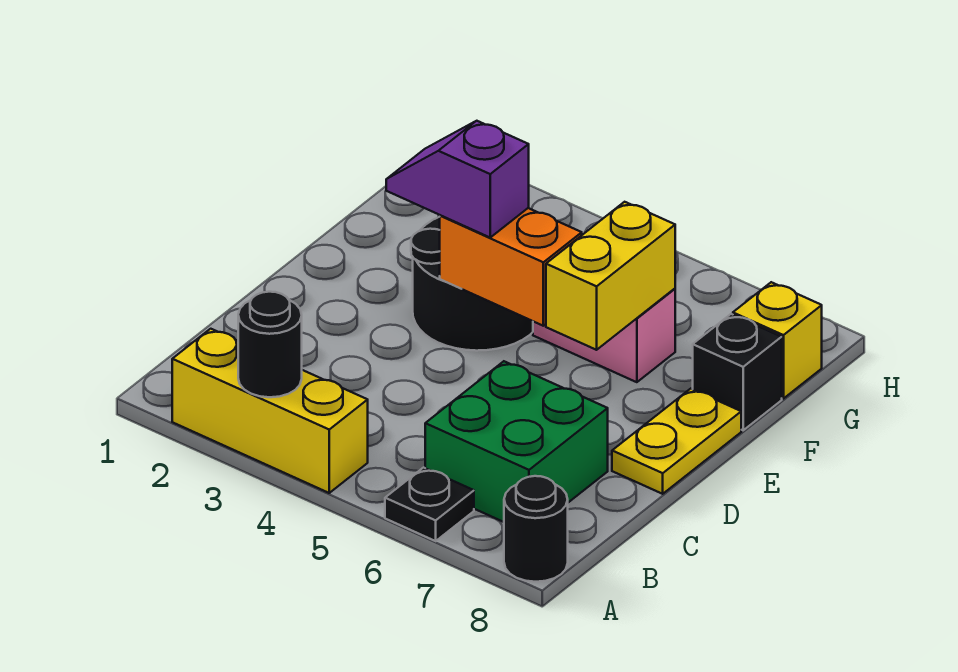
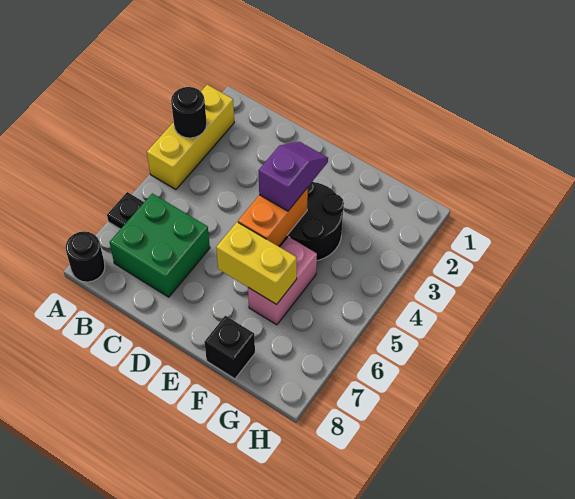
yellow plate D8:E8 level 1 -> none
yellow brick G8 level 1 -> none

